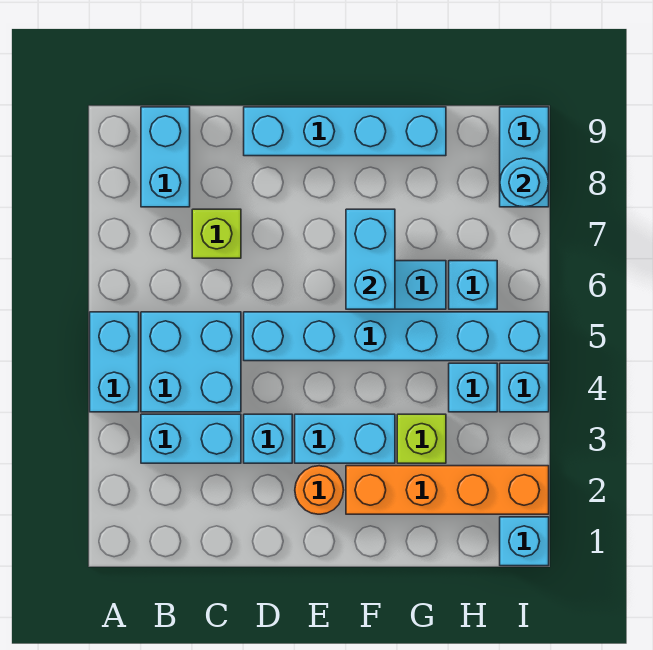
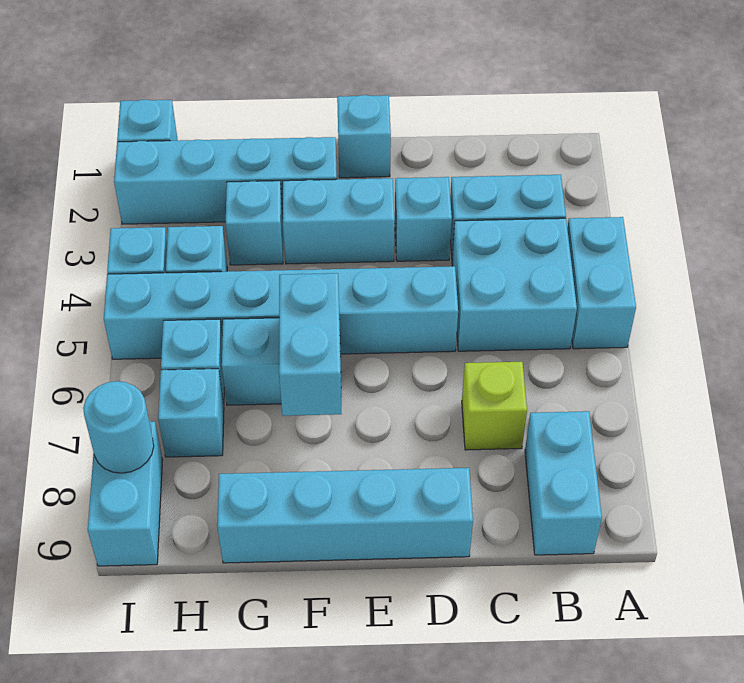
none -> cyan brick E1 level 1
orange round brick E2 level 1 -> none
orange brick F2:I2 level 1 -> cyan brick F2:I2 level 1
lime brick G3 level 1 -> cyan brick G3 level 1
none -> cyan brick H7 level 1

